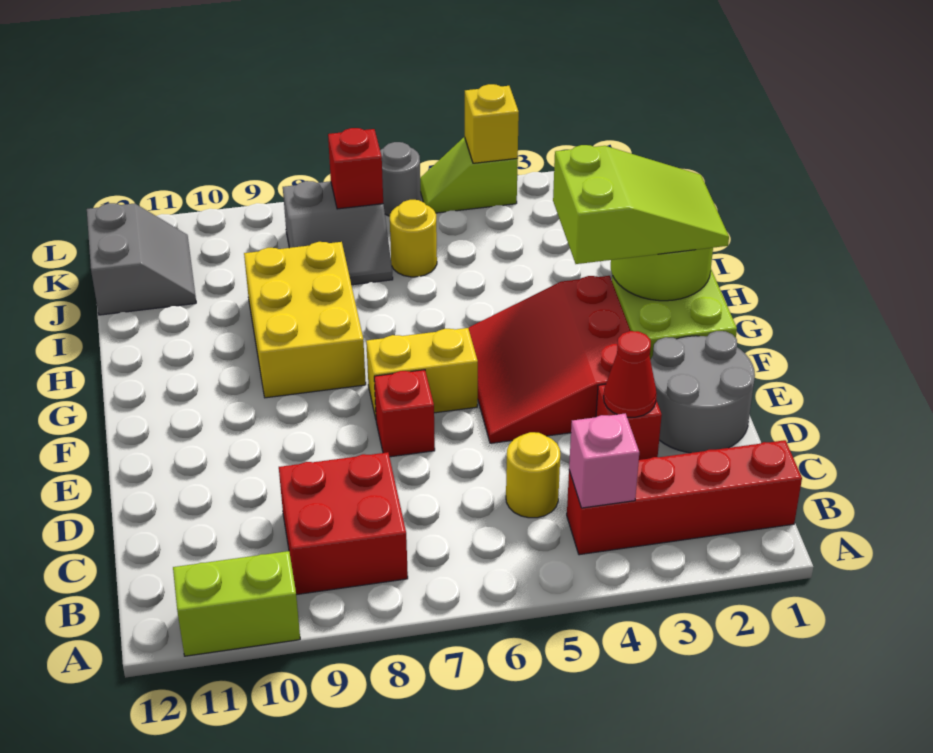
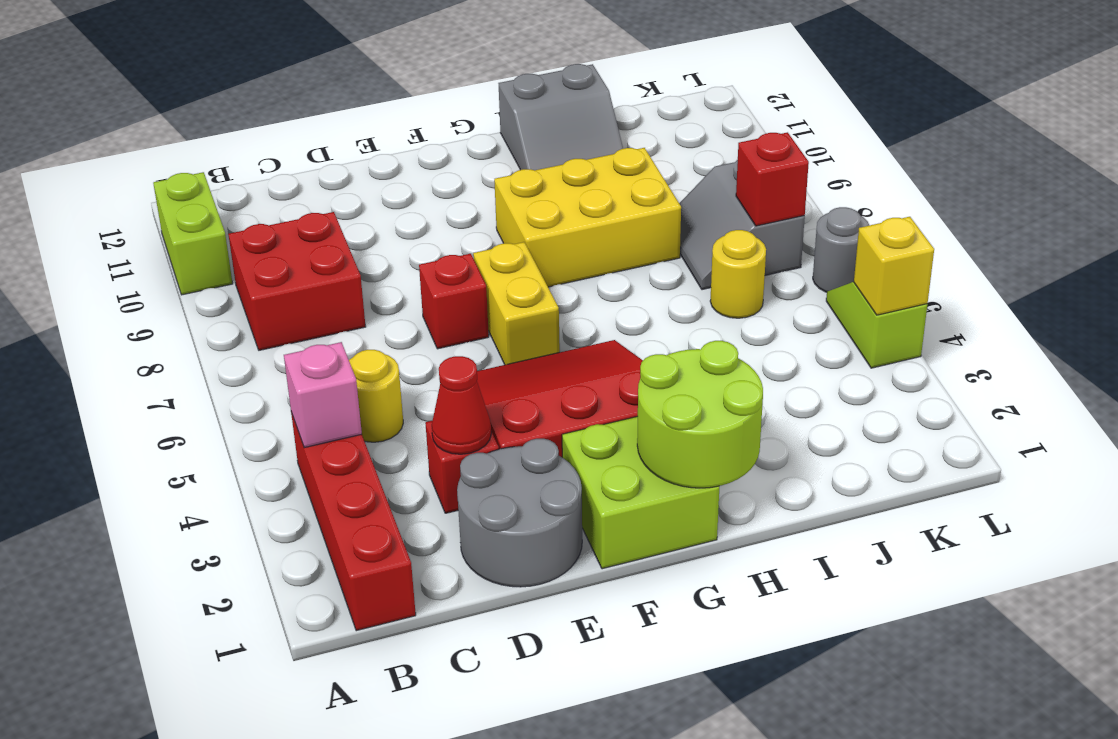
lime slope G1:H3 level 3 top 3 -> none
grey slope J11:K12 level 1 top 12 -> grey slope H11:I12 level 1 top 12

